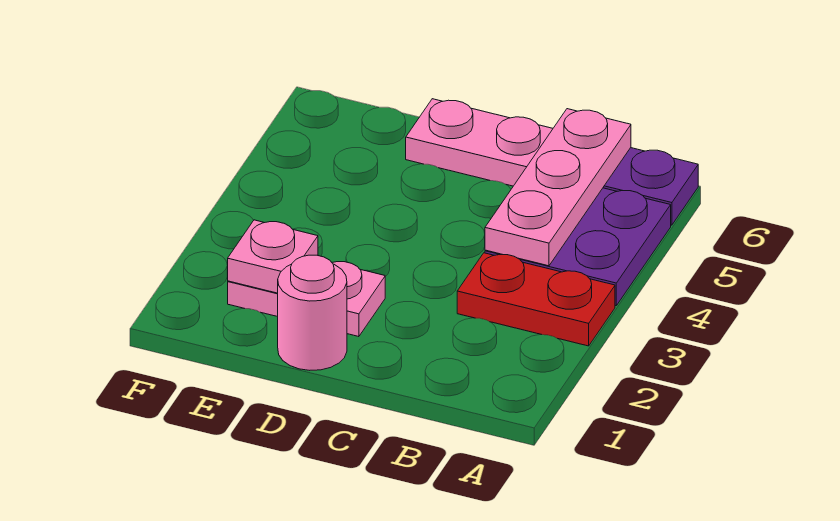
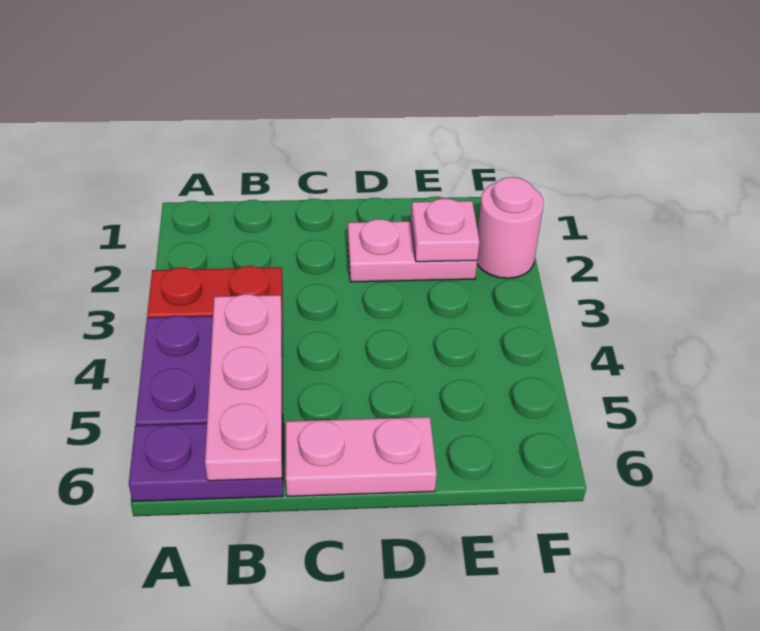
pink round brick D1 level 1 -> pink round brick F2 level 1

